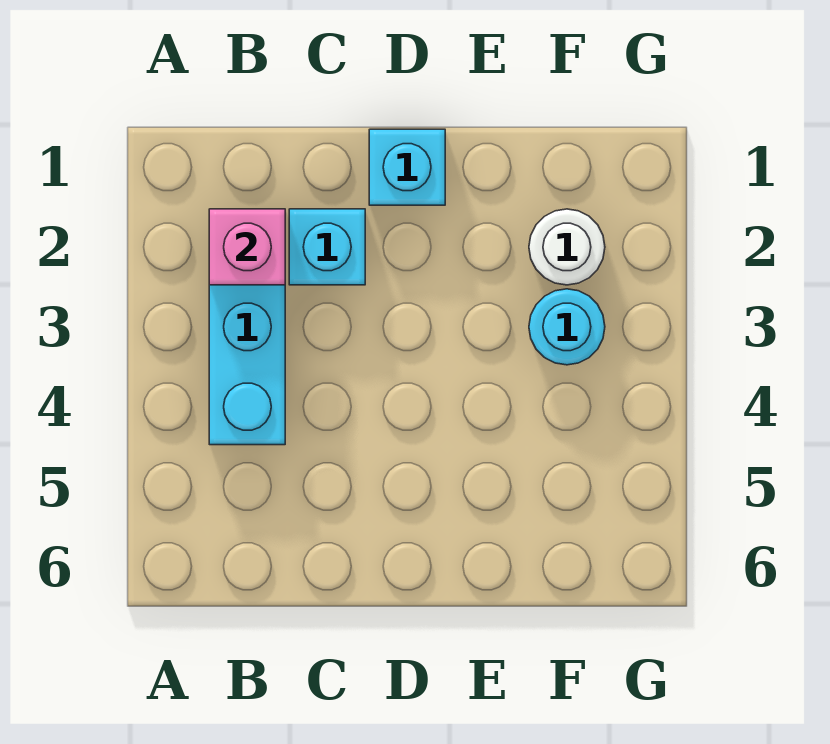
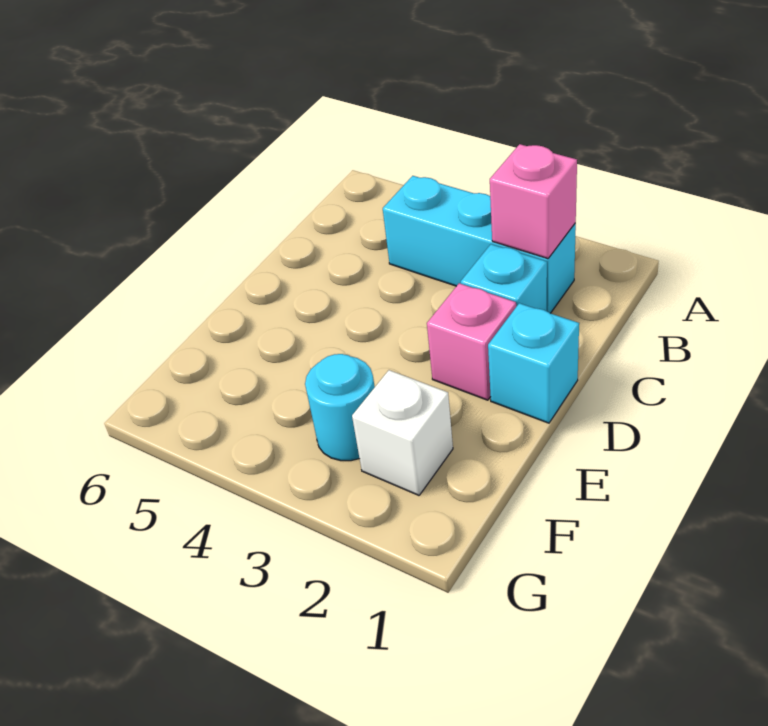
none -> pink brick D2 level 1
white round brick F2 level 1 -> white brick F2 level 1

